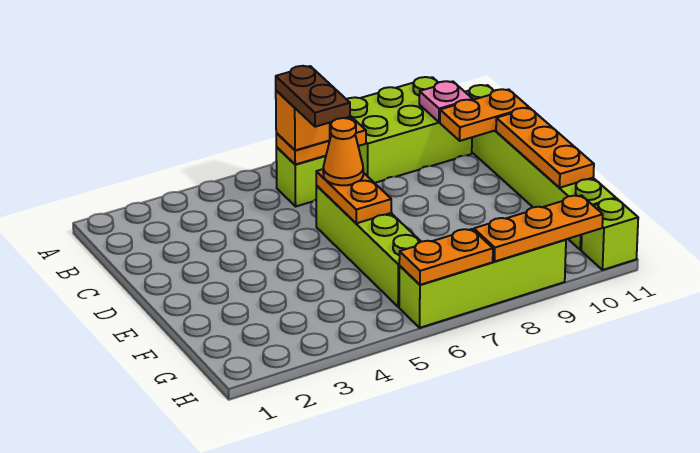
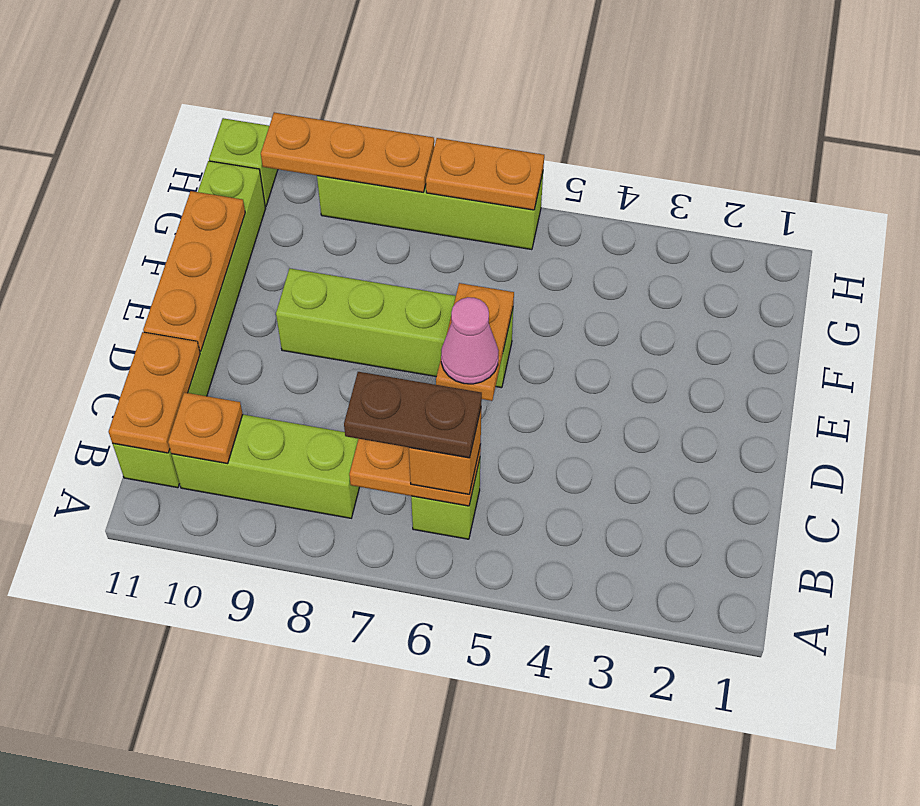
lime brick A8:B10 level 1 -> lime brick B8:B10 level 1
brown plate B6:C6 level 4 -> brown plate B6:B7 level 4
pink plate B10 level 2 -> orange plate B10 level 2
orange plate C10:C11 level 2 -> orange plate B11:C11 level 2
lime brick D6:G6 level 1 -> lime brick E6:E9 level 1
orange cone D6 level 3 -> pink cone D6 level 3

